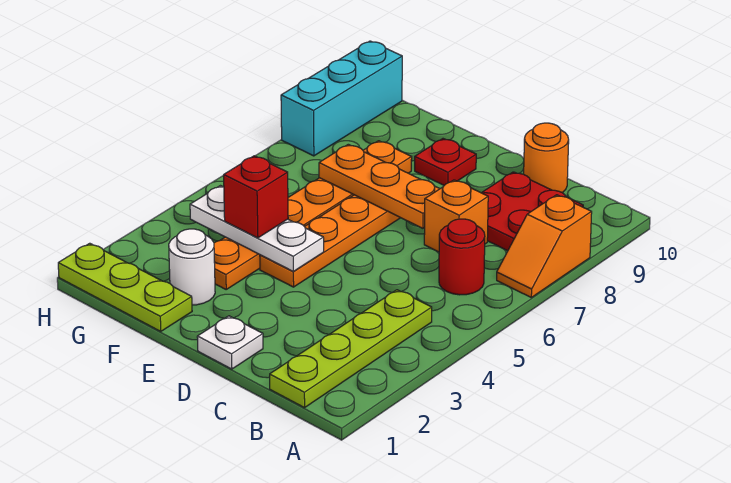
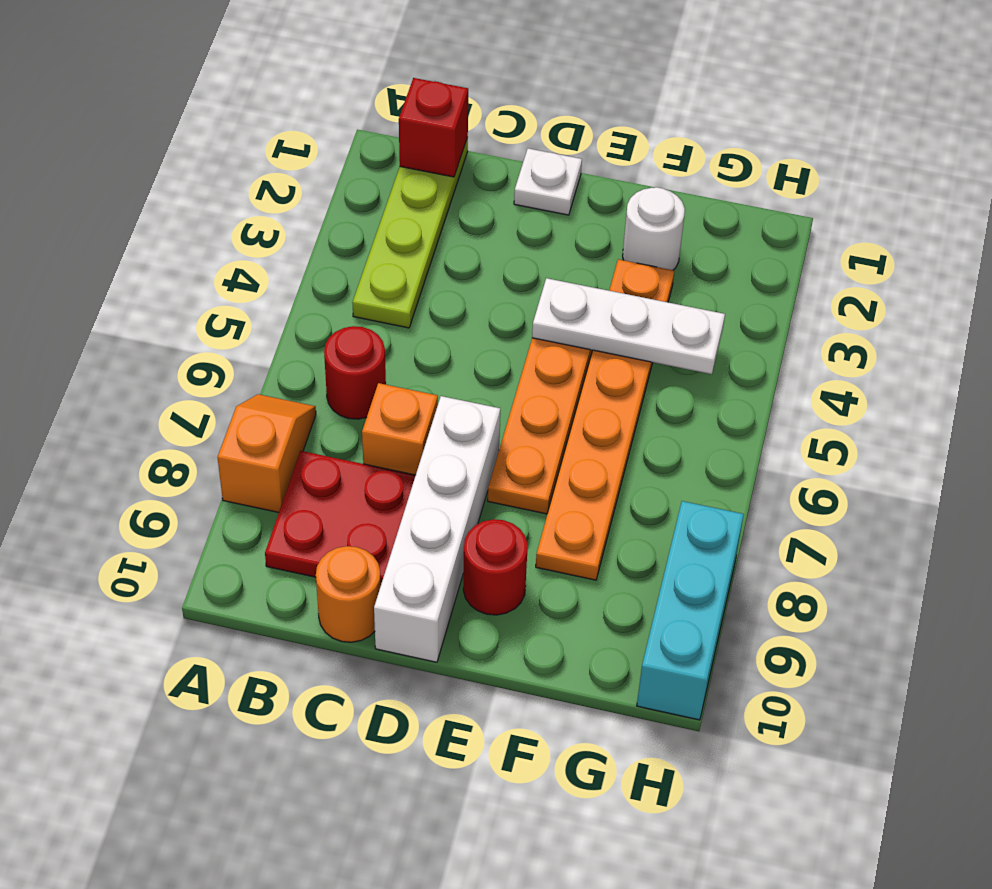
none -> white brick D7:D10 level 1
orange plate D7:F7 level 2 -> none
red plate E9 level 1 -> red round brick E9 level 1
lime plate F1:H1 level 1 -> none
red brick F4 level 3 -> red brick B1 level 2

